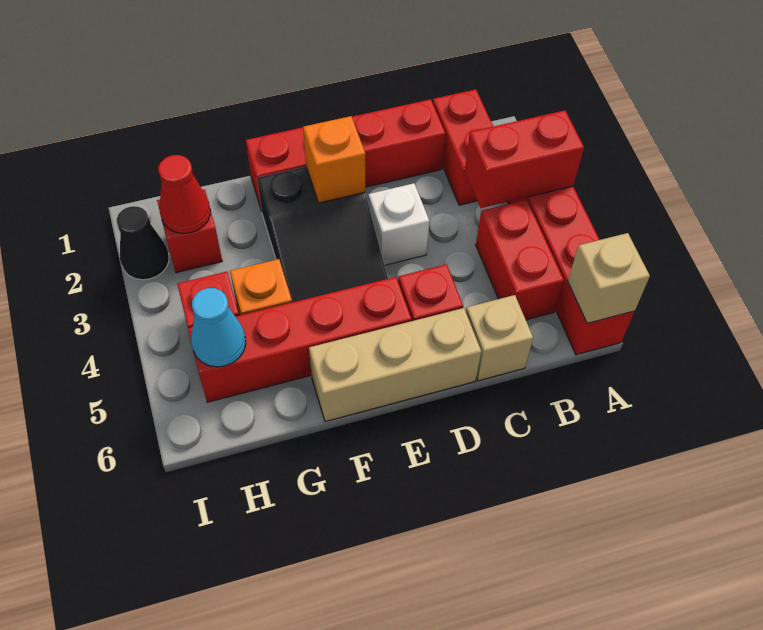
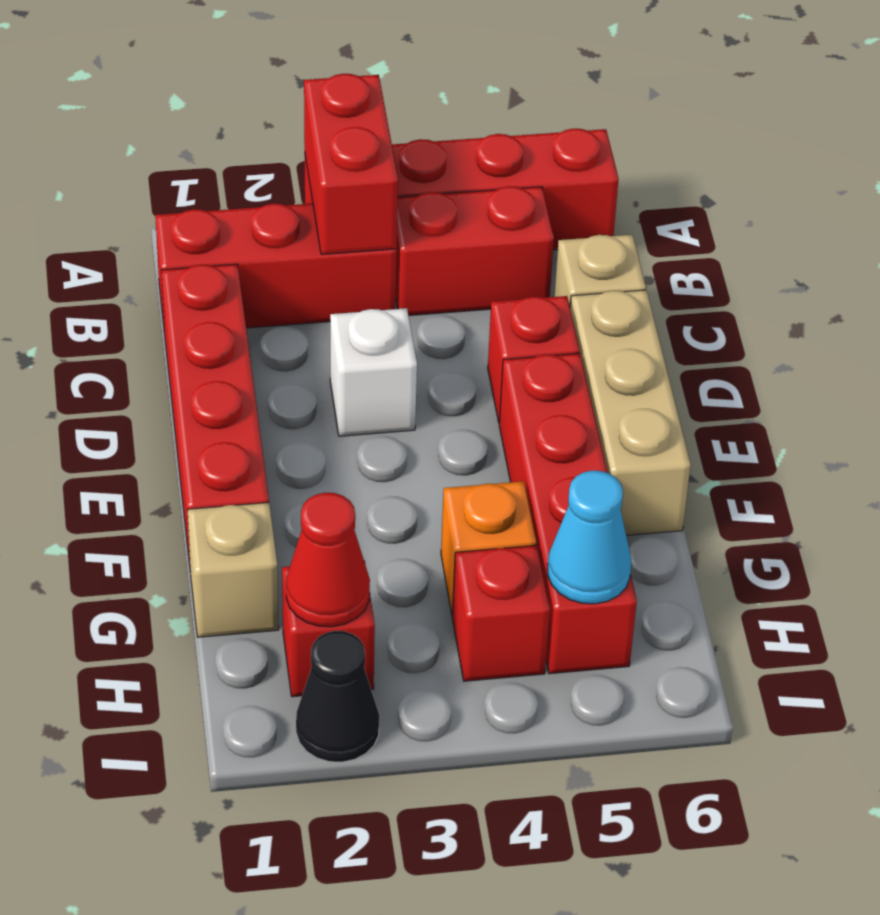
tan brick A6 level 2 -> tan brick G1 level 1
red brick B1:B2 level 1 -> red brick B1:B3 level 1
black slope E2:F4 level 1 top 2 -> none
orange brick E2 level 2 -> none

